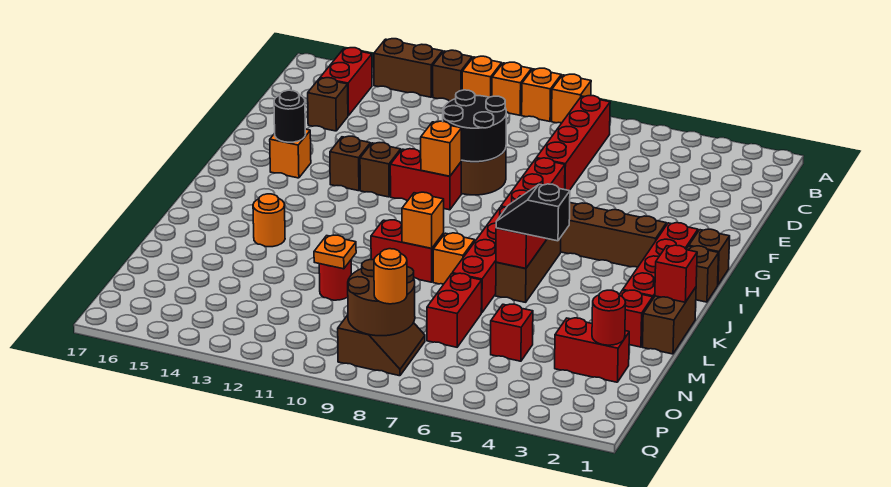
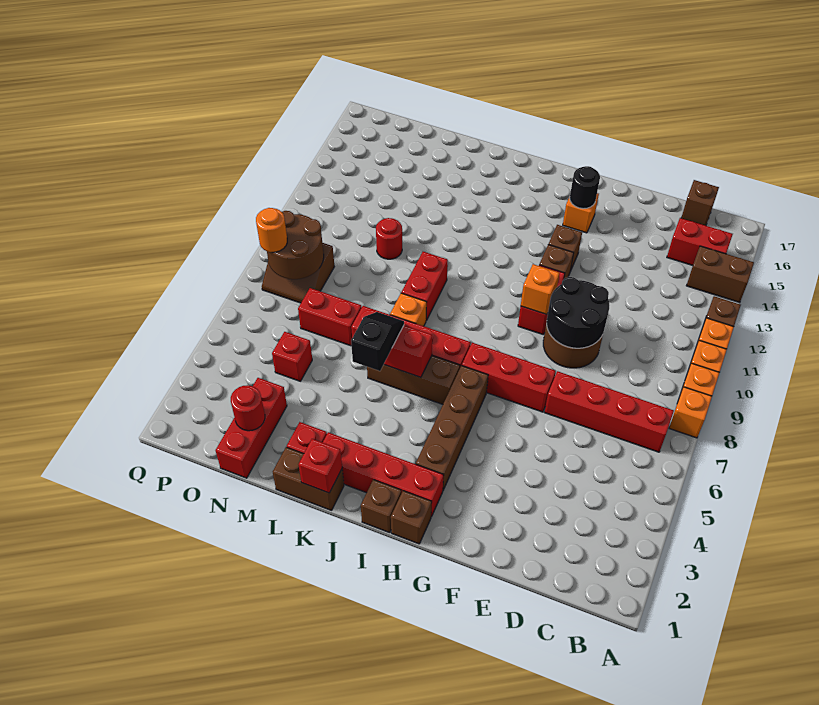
brown brick A13:A14 level 1 -> brown brick A14:B14 level 1
brown brick D15 level 1 -> brown brick C17 level 1
orange brick K9 level 2 -> none
orange round brick K14 level 1 -> none
orange plate M11 level 2 -> none
red brick N2:N3 level 1 -> red brick N1:N3 level 1

